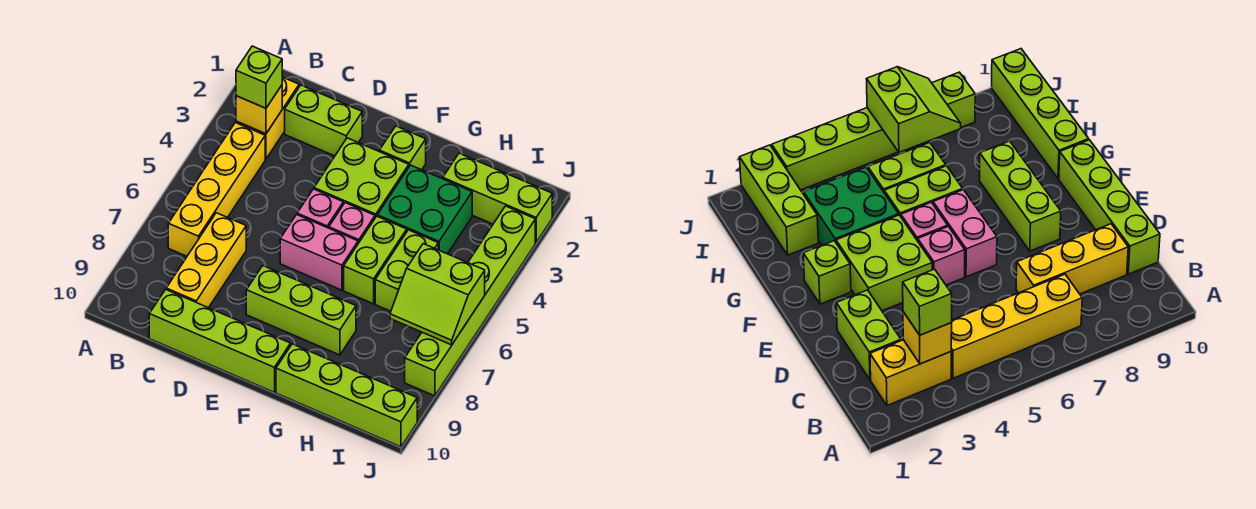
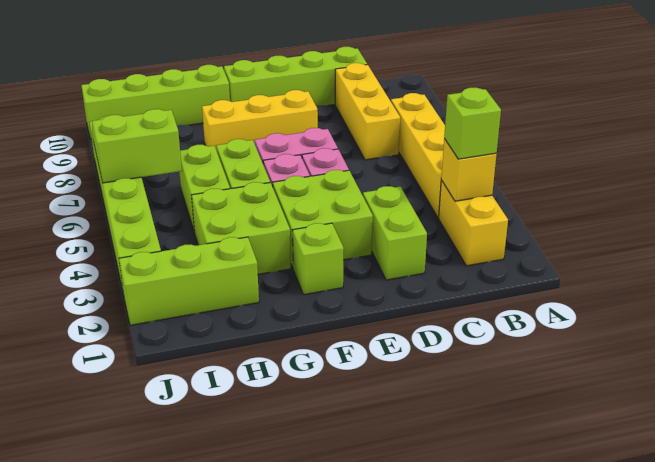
lime brick C2:D2 level 1 -> lime brick D2:D3 level 1
lime brick E8:G8 level 1 -> yellow brick E8:G8 level 1
green brick G3:H4 level 1 -> lime brick G3:H4 level 1

